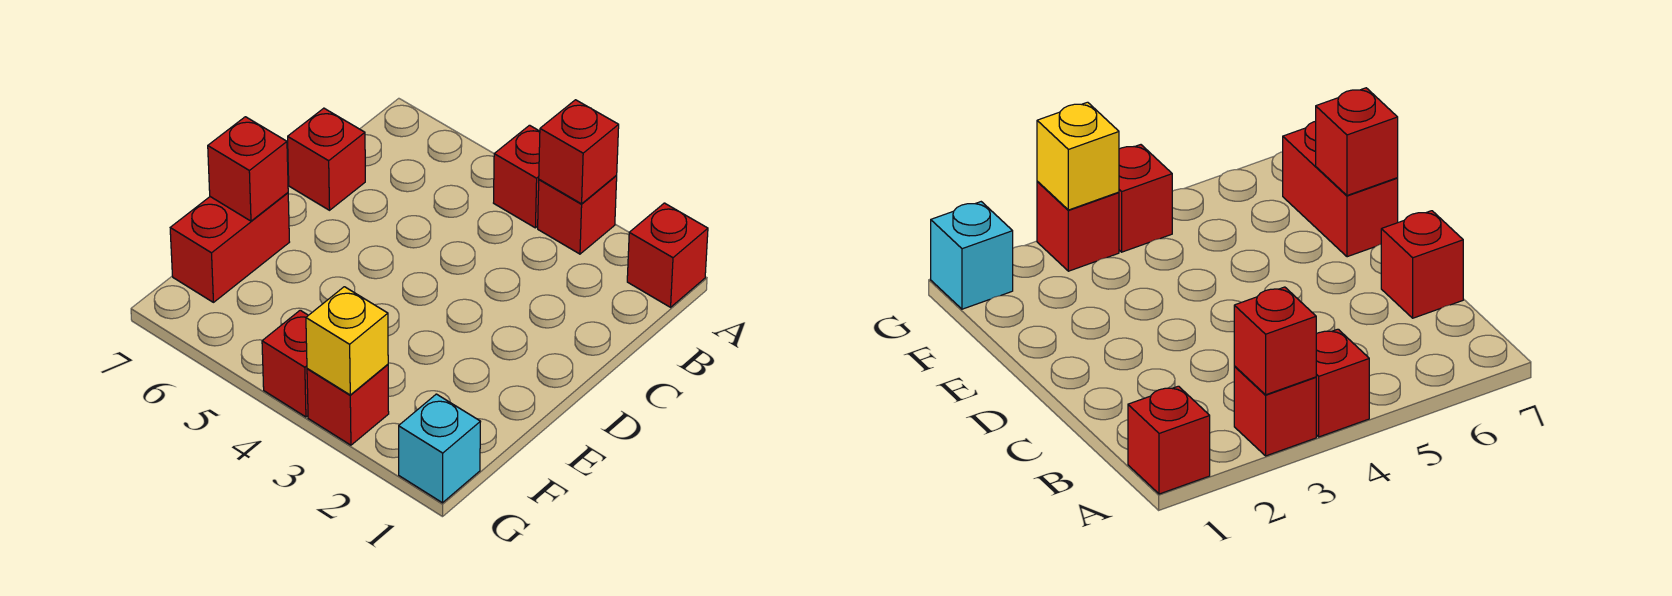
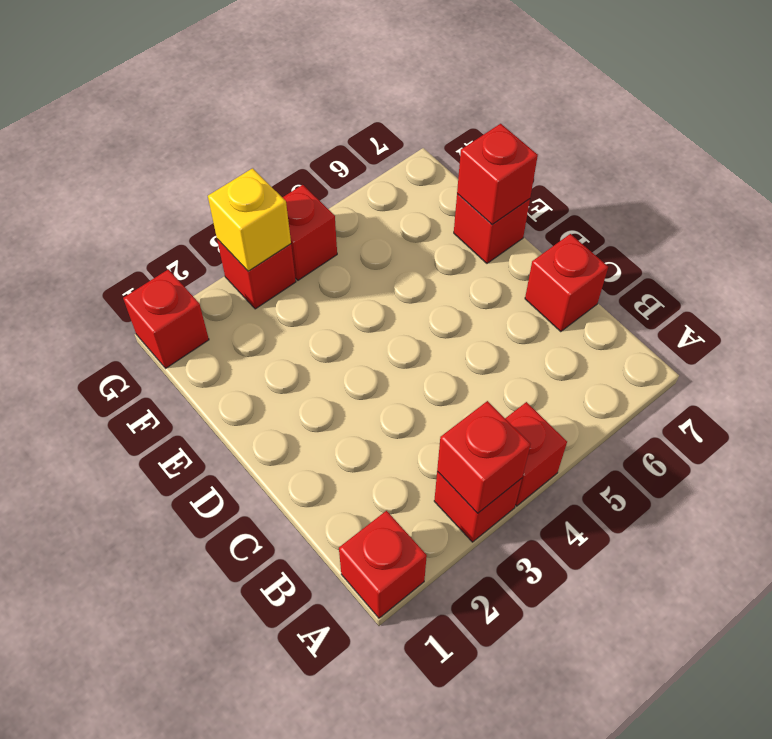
red brick E7:F7 level 1 -> red brick E7 level 1
cyan brick G1 level 1 -> red brick G1 level 1

